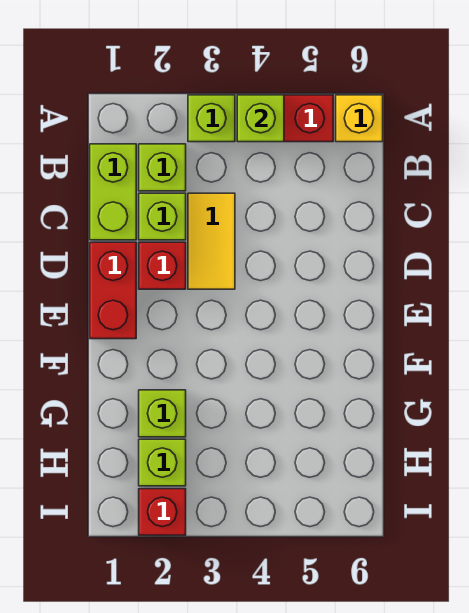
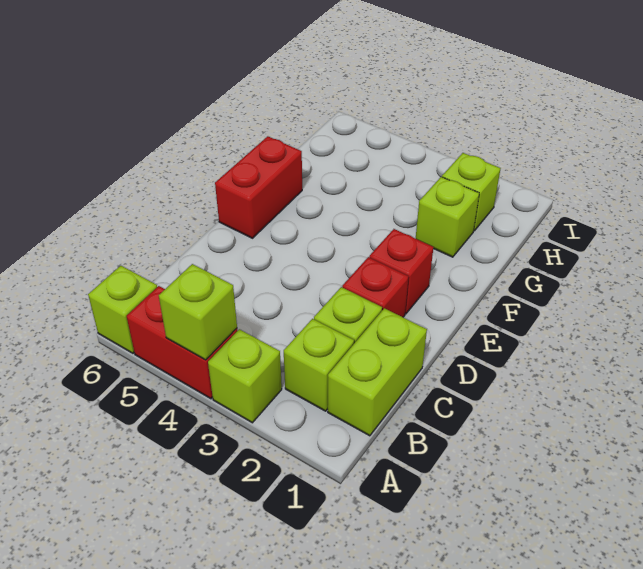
yellow brick A6 level 1 -> lime brick A6 level 1
yellow tile C3:D3 level 1 -> none
red brick D1:E1 level 1 -> red brick E6:F6 level 1
red brick I2 level 1 -> red brick E2 level 1

